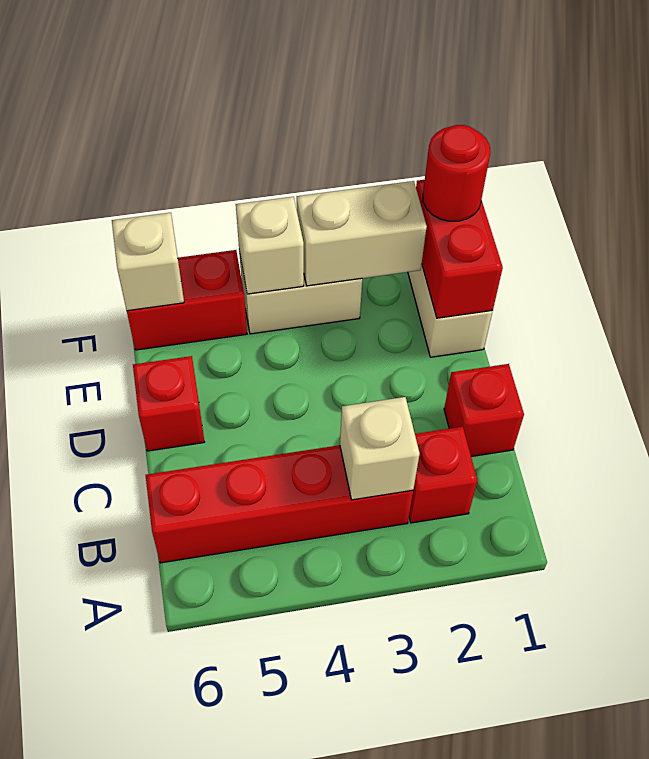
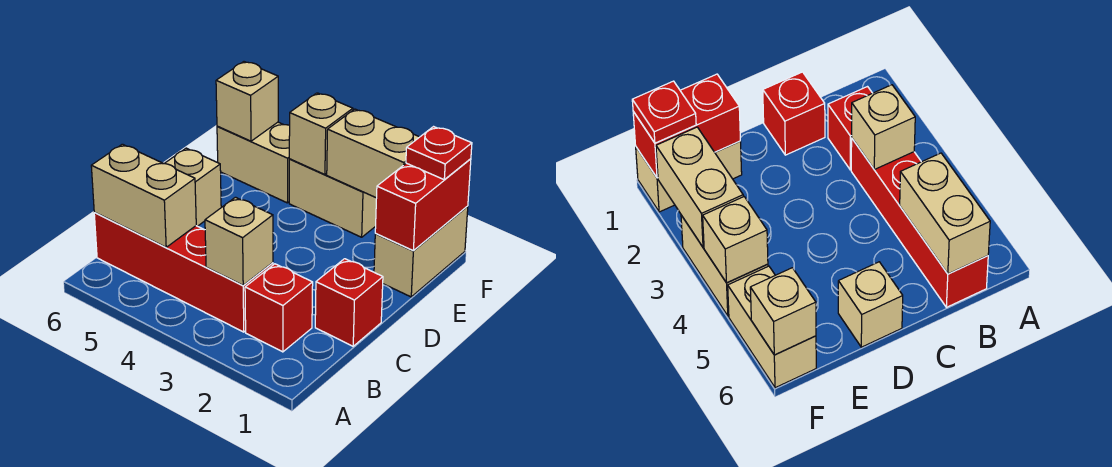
none -> tan brick B5:B6 level 2
red brick D6 level 1 -> tan brick D6 level 1
red round brick F1 level 3 -> red plate F1 level 3
red brick F5:F6 level 1 -> tan brick F5:F6 level 1

